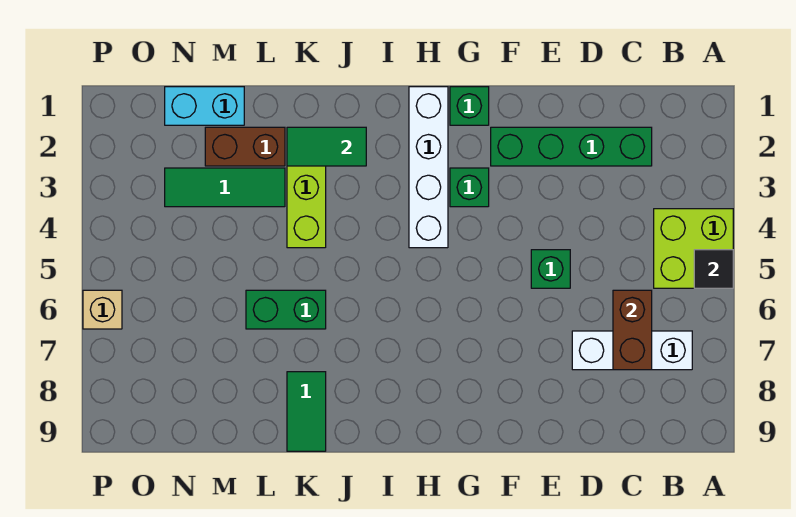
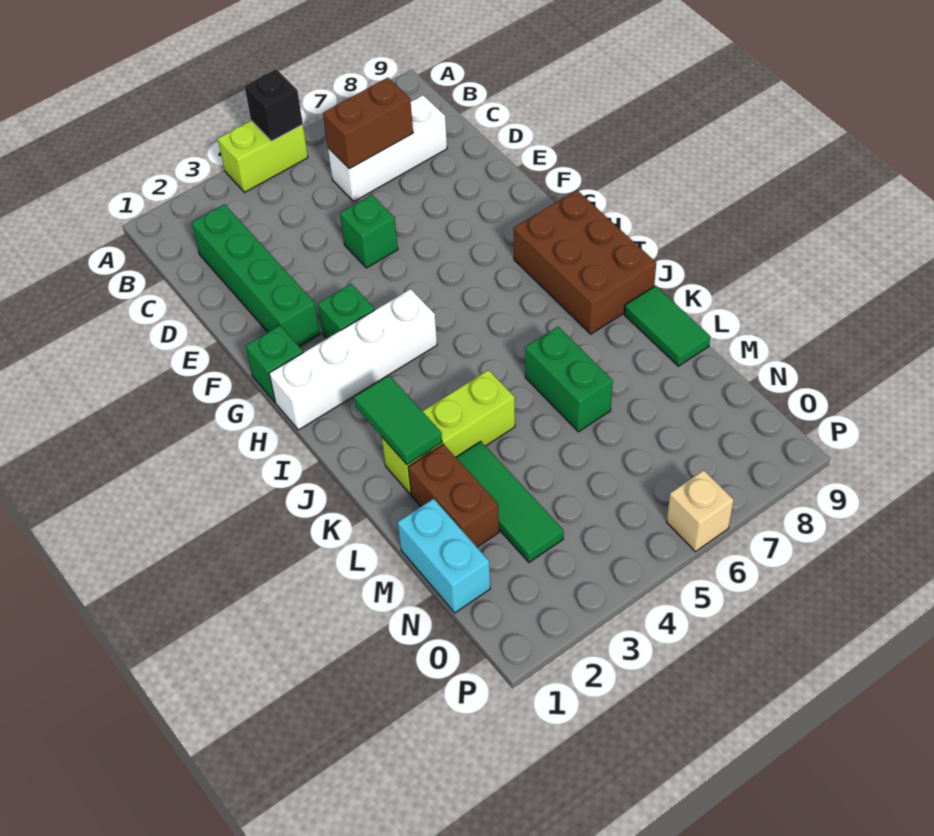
lime brick A4:B5 level 1 -> lime brick A4:A5 level 1
black tile A5 level 2 -> black brick A5 level 2
white brick B7:D7 level 1 -> white brick C6:C8 level 1
none -> brown brick H8:J9 level 1
green tile K8:K9 level 1 -> green tile K9:L9 level 1

